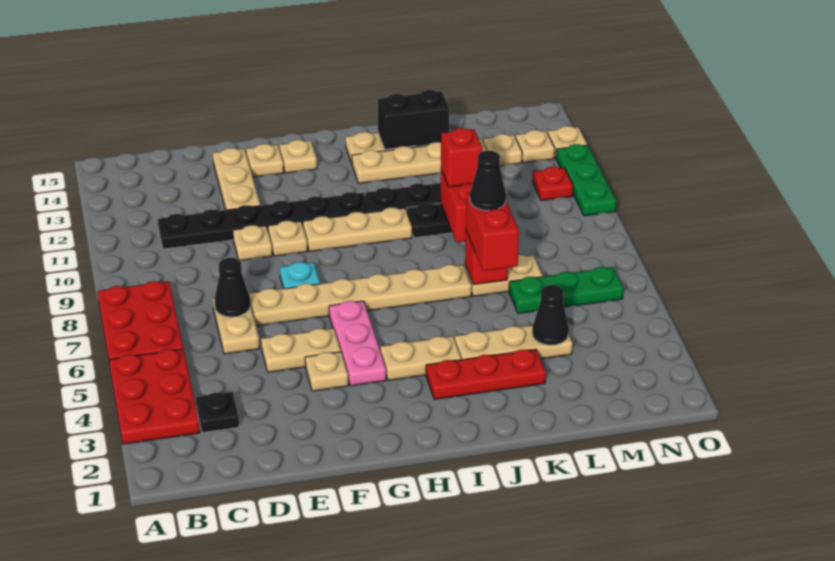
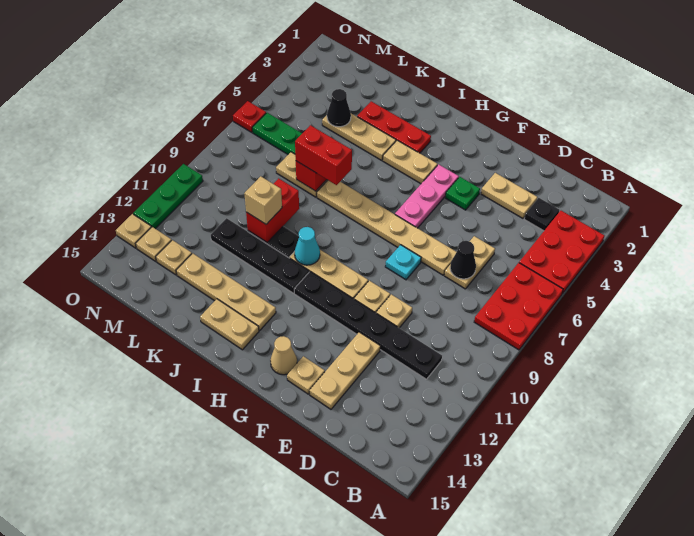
tan plate E5:F5 level 1 -> tan plate D3:E3 level 1
tan plate F4 level 1 -> green plate F4 level 1
tan plate G14 level 1 -> tan cone G14 level 1
none -> cyan cone I10 level 2
black brick J14:K14 level 2 -> none
red brick K6:K7 level 3 -> red brick J7:K7 level 3
black cone K7 level 4 -> none
red brick K10 level 3 -> tan brick K10 level 3
red plate N11 level 1 -> red plate O6 level 1

